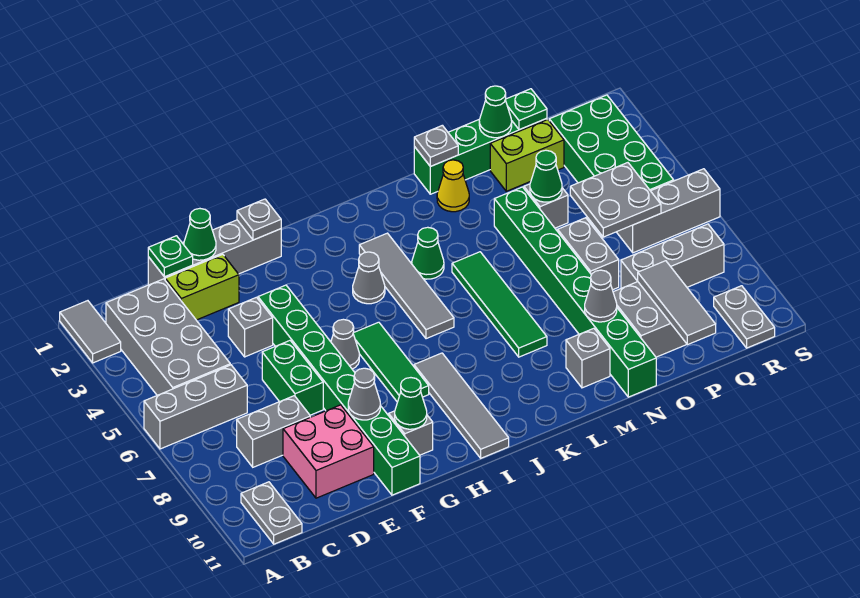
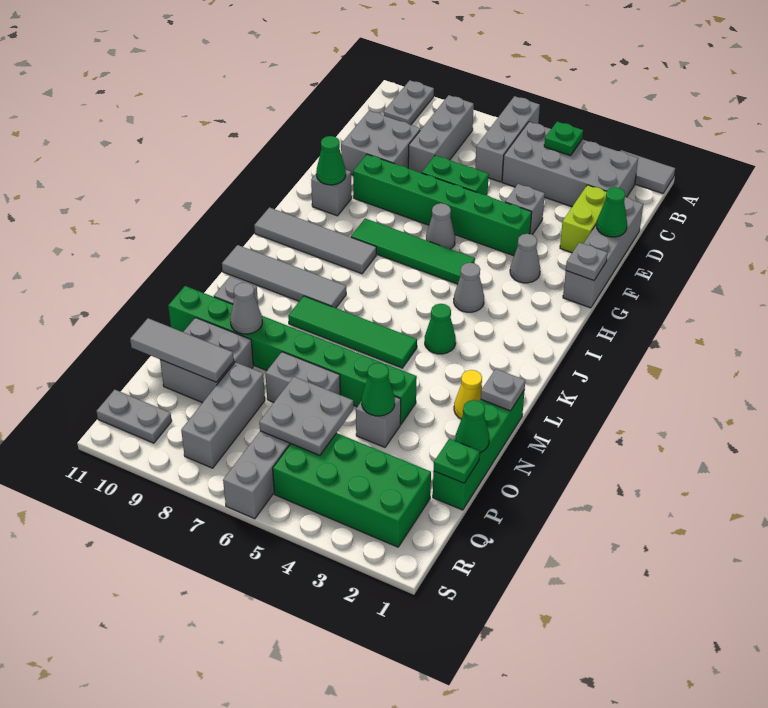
grey plate B10:B11 level 1 -> grey plate A10:B10 level 1
grey brick C8:D8 level 1 -> grey brick B8:D8 level 1
green plate D1 level 2 -> green plate B4 level 2
pink brick D9:E10 level 1 -> grey brick D9:E10 level 1
green brick F4:F11 level 1 -> green brick F4:F9 level 1
grey cone F9 level 2 -> grey cone G3 level 1
green tile H6:H8 level 1 -> green tile H5:H8 level 1
grey tile J3:J6 level 1 -> grey tile K8:K11 level 1
lime brick O2:P2 level 1 -> none

